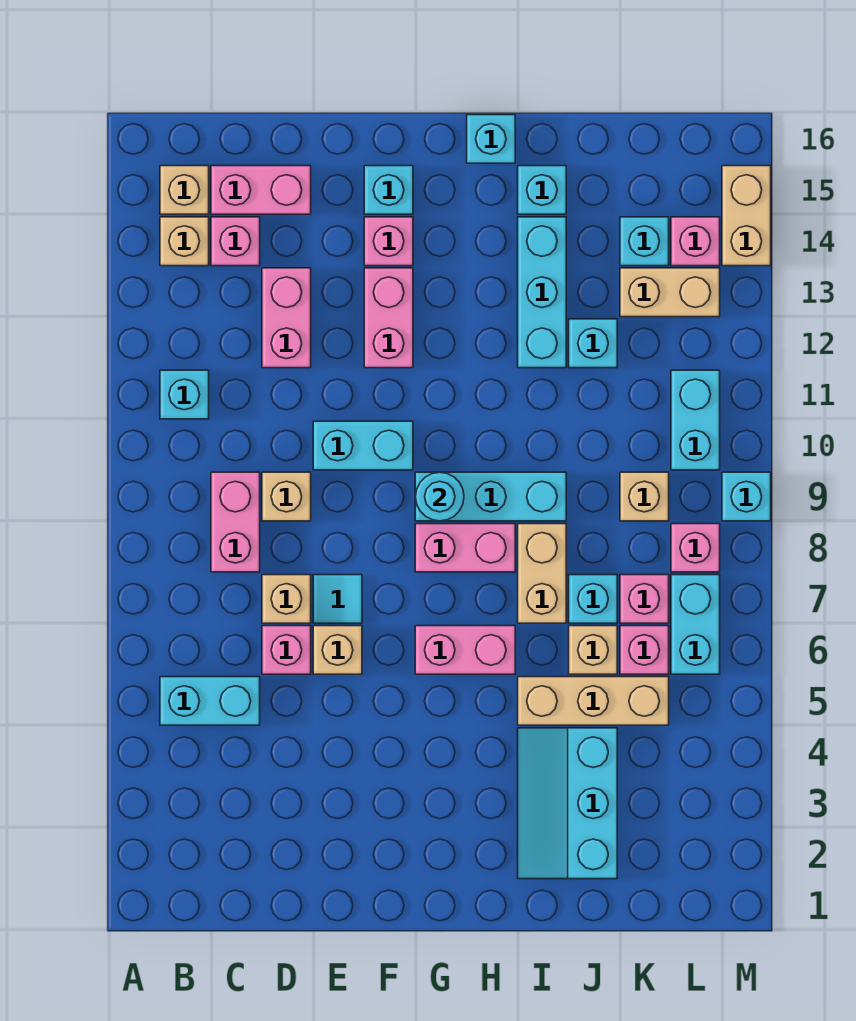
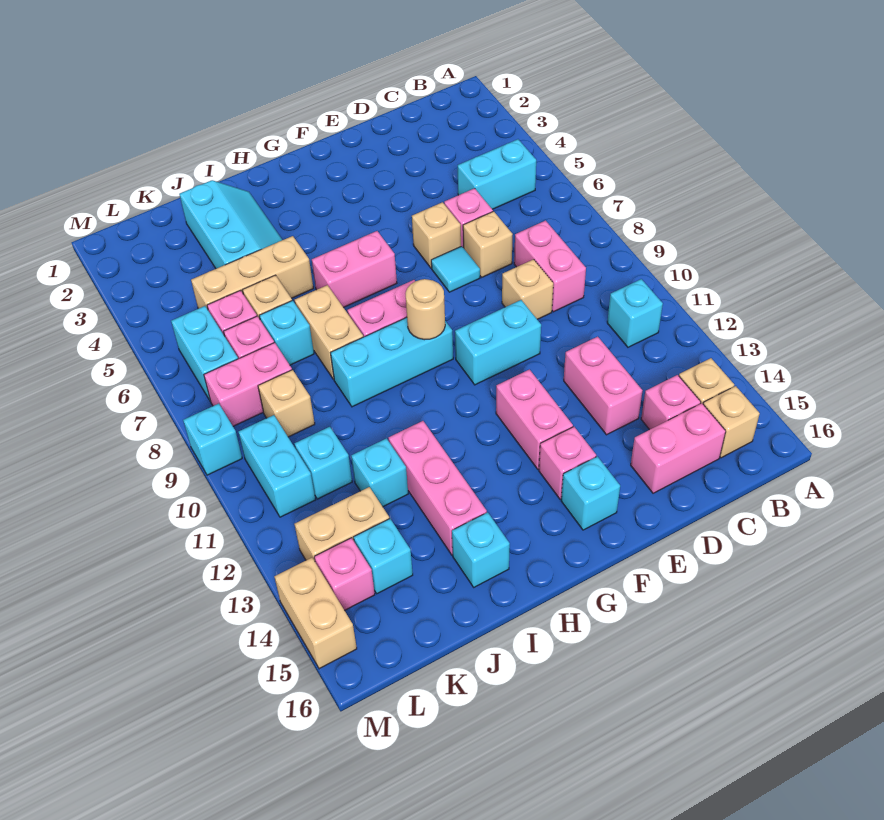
cyan round brick G9 level 2 -> tan round brick G9 level 2
cyan brick H16 level 1 -> cyan brick K11 level 1
cyan brick I12:I14 level 1 -> pink brick I12:I14 level 1
pink brick L8 level 1 -> pink brick K8:L8 level 1

